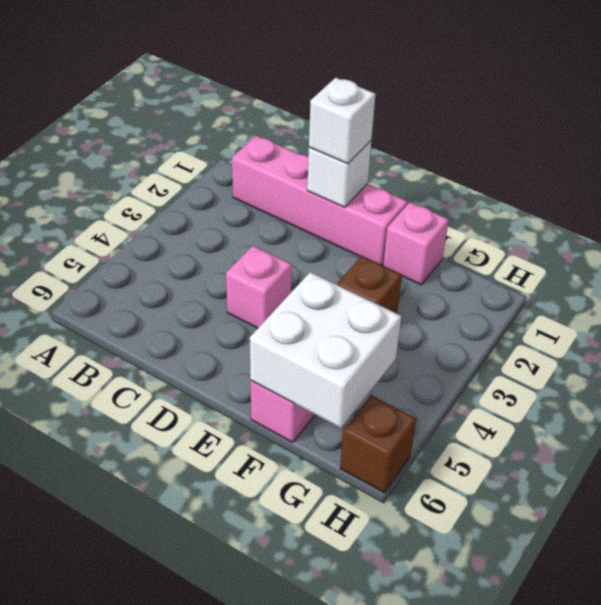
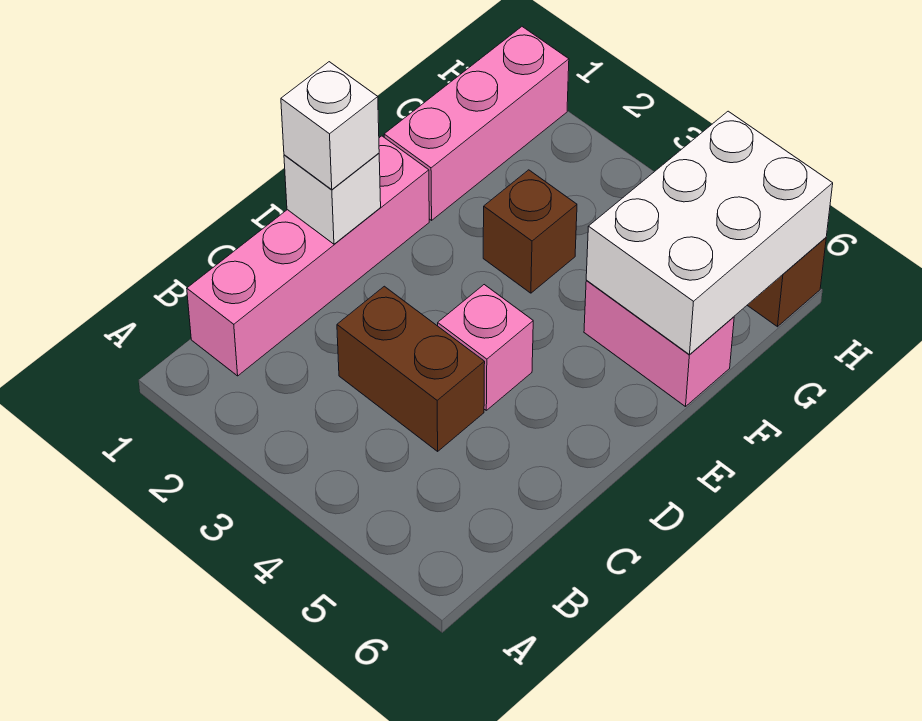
none -> brown brick C3:C4 level 1
pink brick F1 level 1 -> pink brick F1:H1 level 1
white brick F5:G6 level 2 -> white brick F5:H6 level 2

